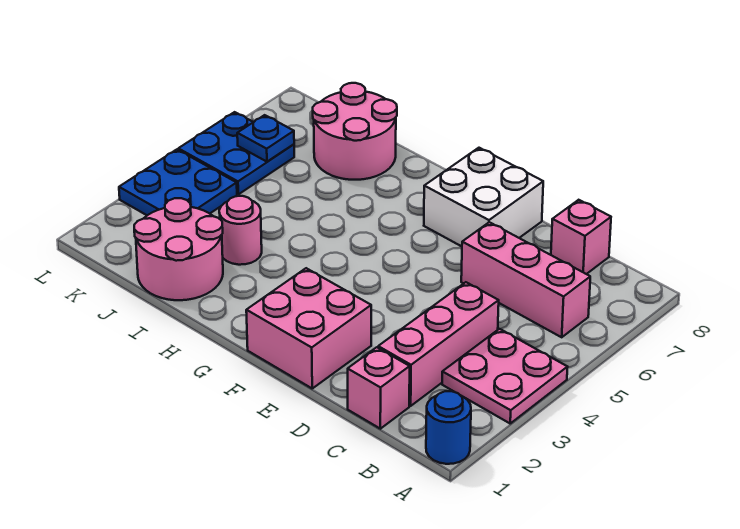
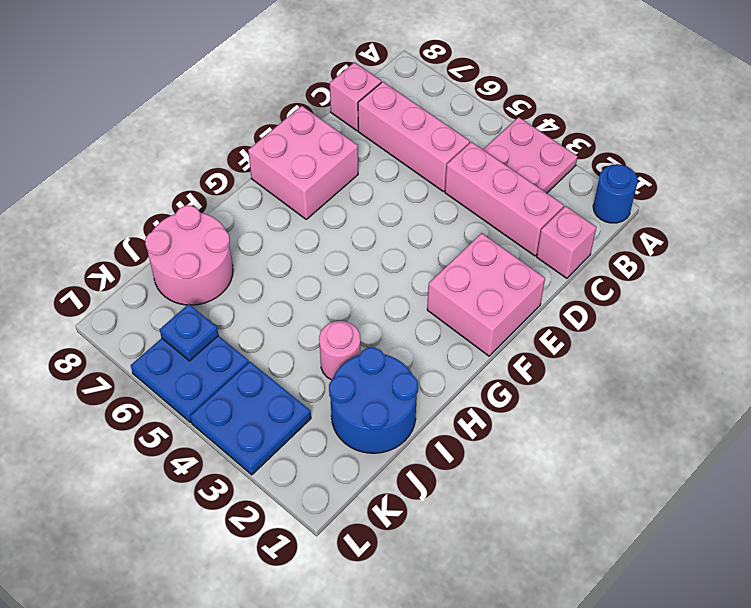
pink brick B6:D6 level 1 -> pink brick C5:C7 level 1
white brick E7:F8 level 1 -> pink brick E7:F8 level 1
pink round brick I1:J2 level 1 -> blue round brick I1:J2 level 1

